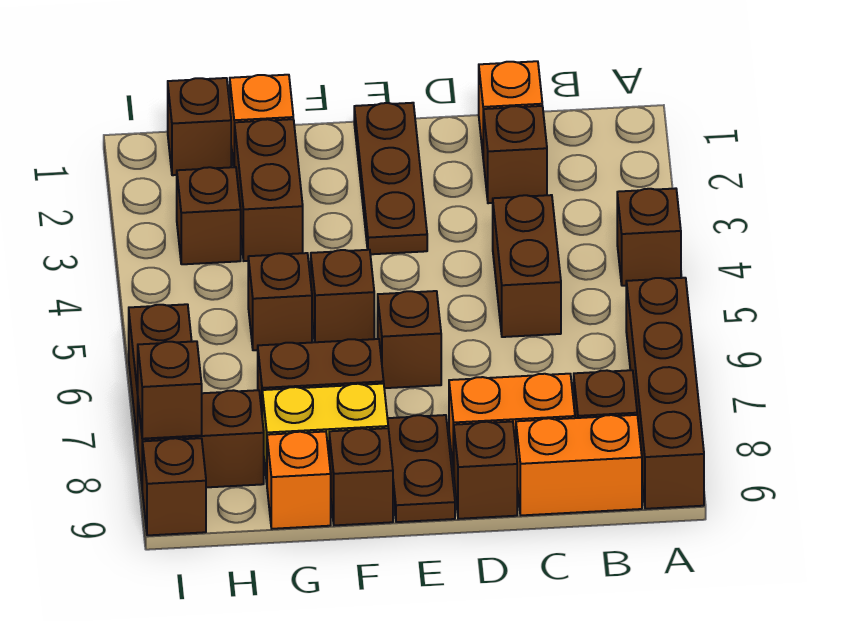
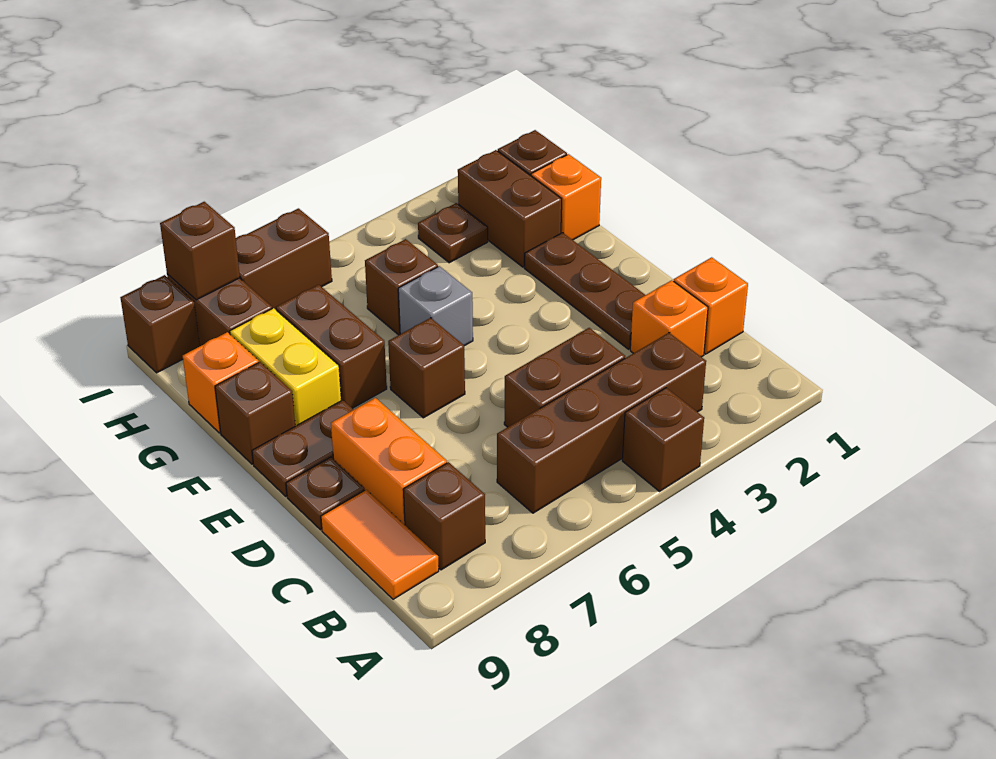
brown brick A6:A9 level 1 -> brown brick B3:B6 level 1
orange brick B9:C9 level 1 -> orange tile B9:C9 level 1
brown brick C2 level 1 -> orange brick C2 level 1
brown brick D9 level 1 -> brown plate D9 level 1
brown plate E1:E3 level 1 -> brown plate D2:F2 level 1
brown brick F5 level 1 -> grey brick F5 level 1
brown brick G2:G3 level 1 -> brown brick G2:H2 level 1
brown brick H3 level 1 -> brown plate H3 level 1

